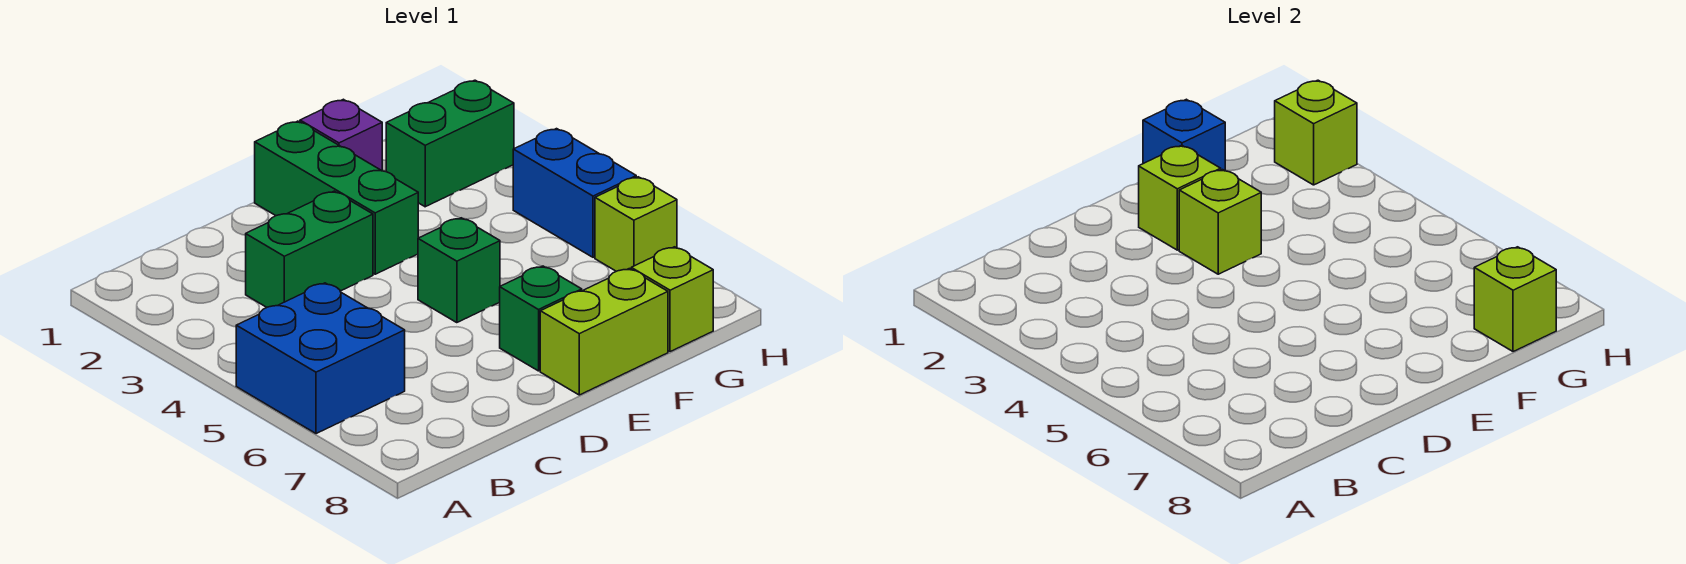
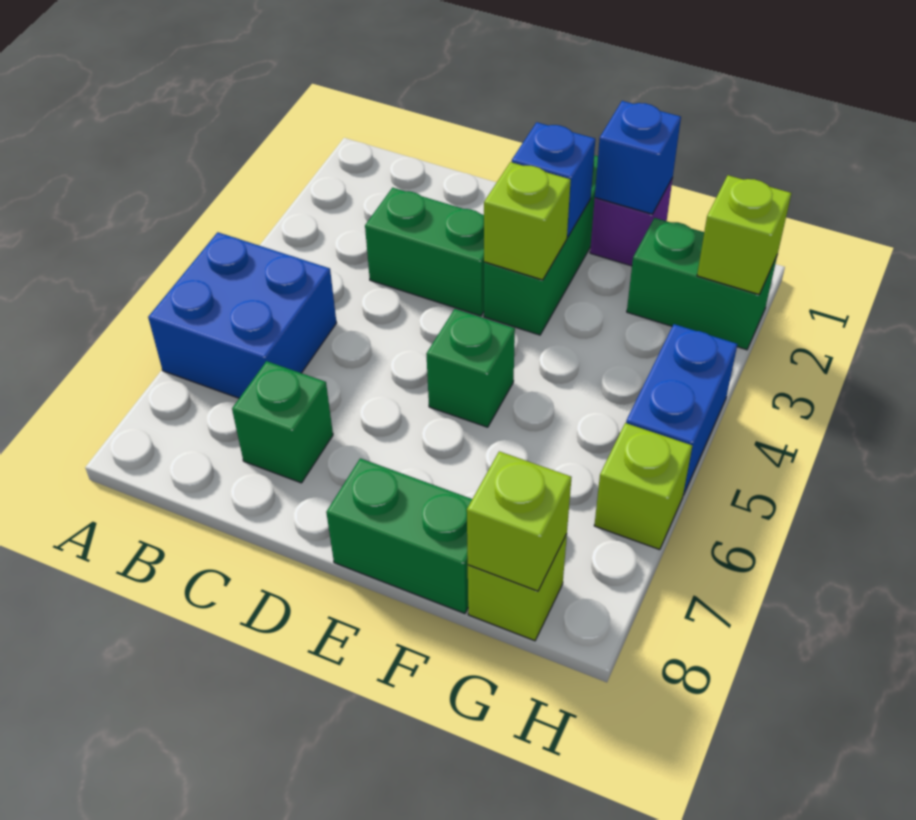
lime brick E2 level 2 -> blue brick E2 level 2
green brick E7 level 1 -> green brick C7 level 1
lime brick E8:F8 level 1 -> green brick E8:F8 level 1

